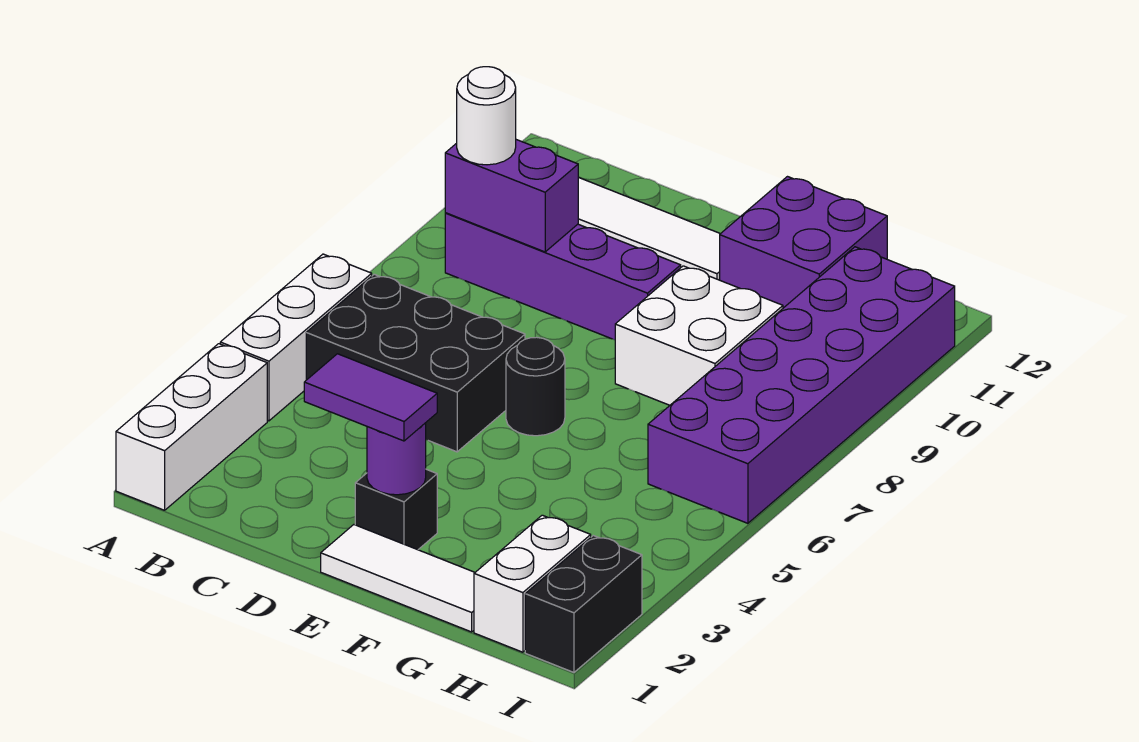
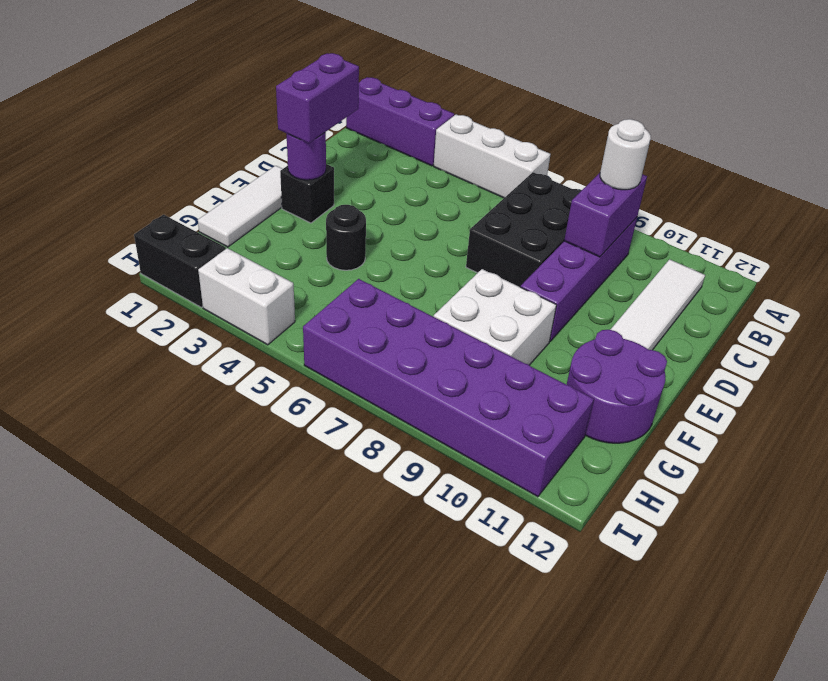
white brick A1:A3 level 1 -> purple brick A1:A3 level 1
black brick B5:D6 level 1 -> black brick B7:D8 level 1
purple tile D2:E2 level 3 -> purple brick D2:E2 level 3
black round brick E6 level 1 -> black round brick F4 level 1
purple brick F11:G12 level 1 -> purple round brick F11:G12 level 1
white brick H1:H2 level 1 -> white brick I3:I4 level 1

